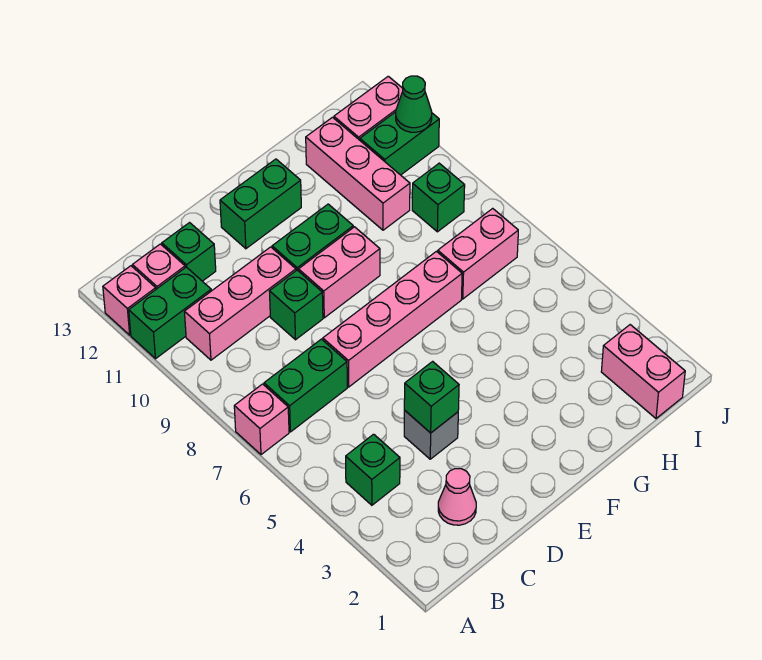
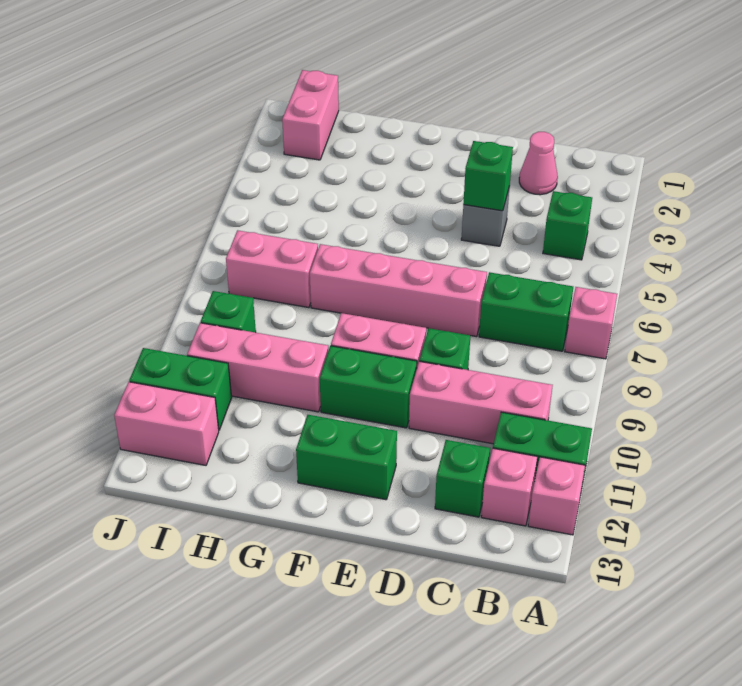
pink brick H10:H12 level 1 -> pink brick G10:I10 level 1
green cone J11 level 2 -> none

